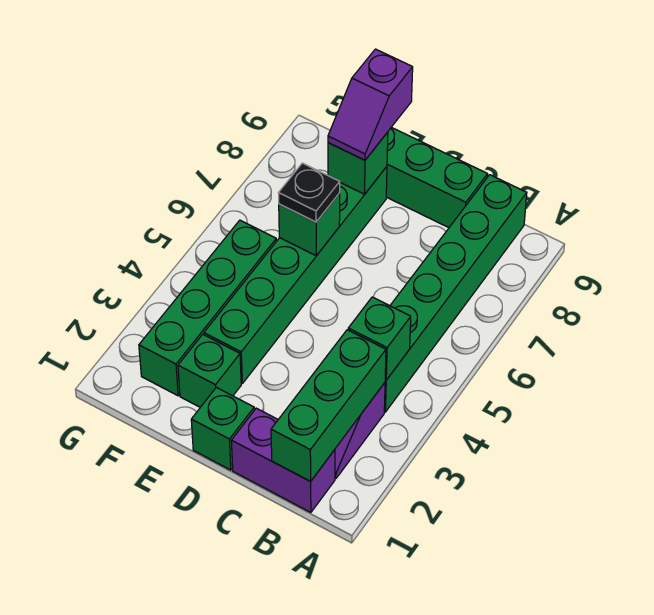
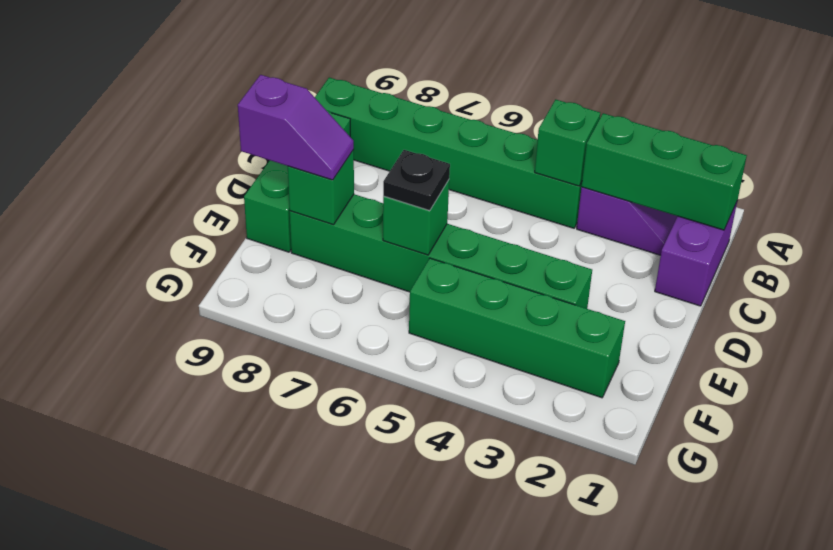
green brick D1 level 1 -> none
green brick E2 level 1 -> none

